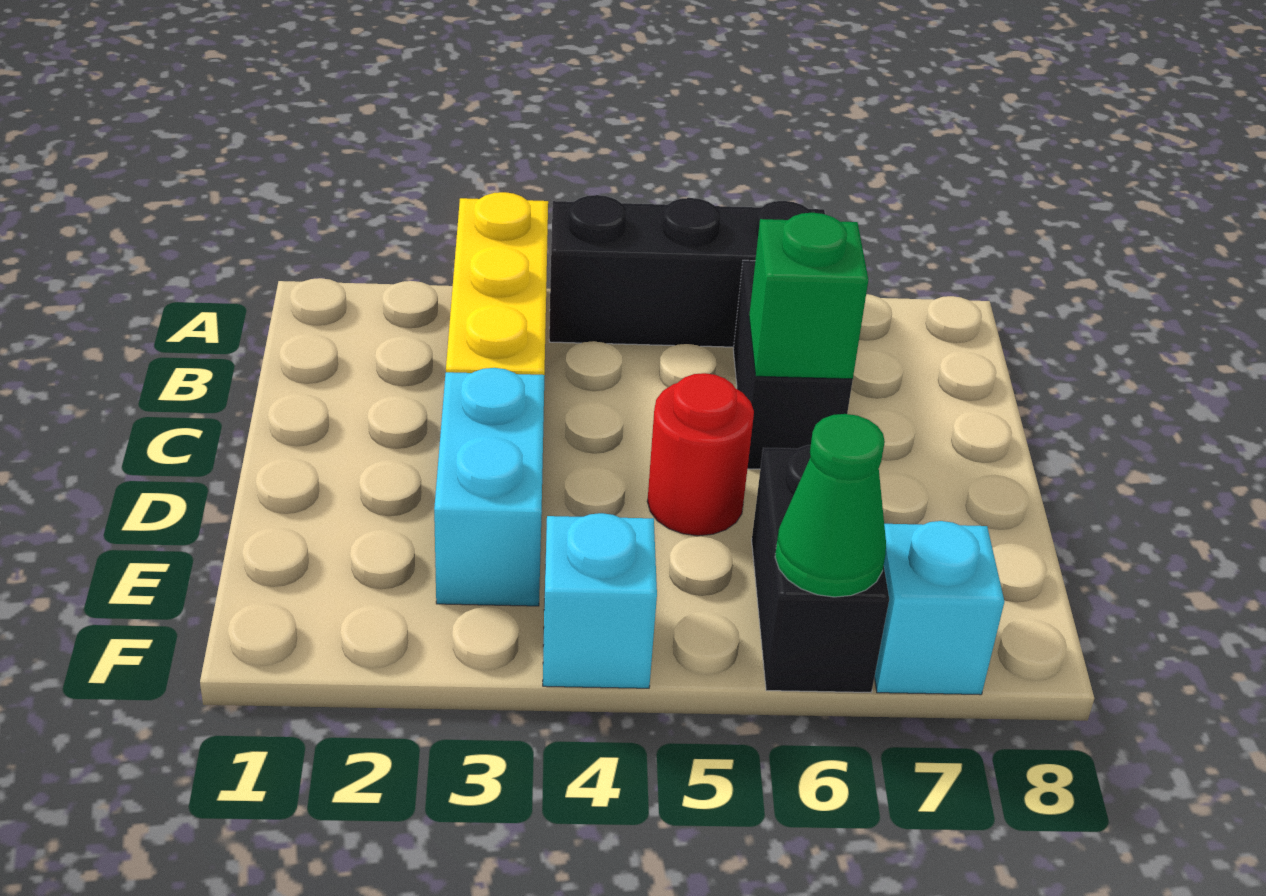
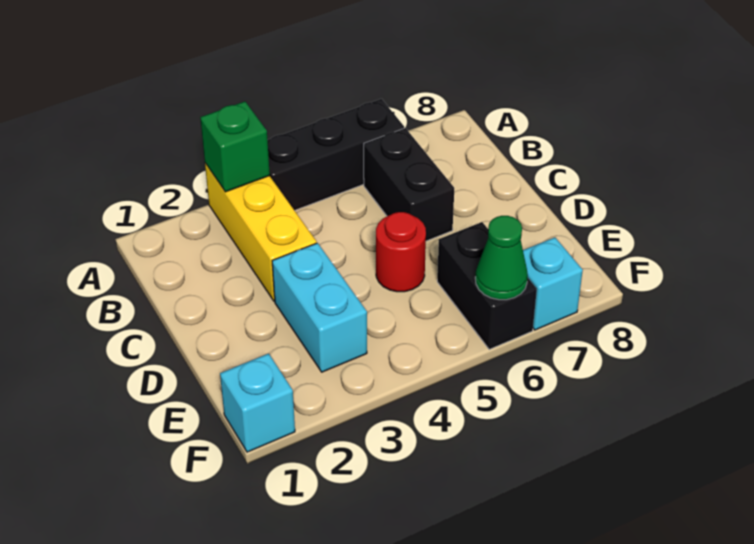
green brick C6 level 2 -> green brick A3 level 2
cyan brick F4 level 1 -> cyan brick F1 level 1

